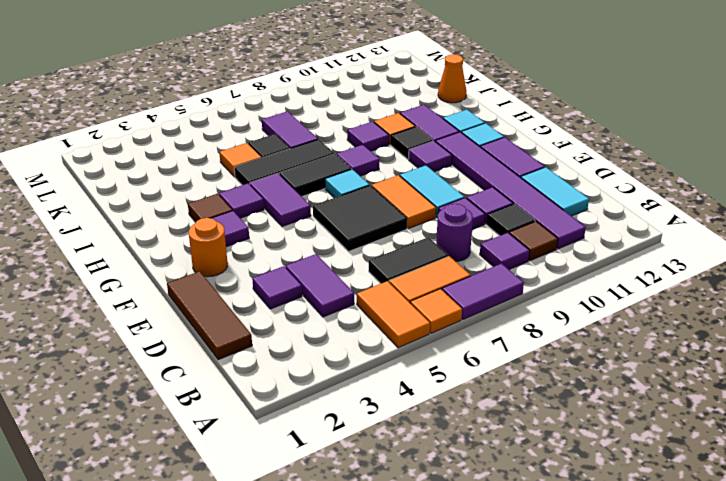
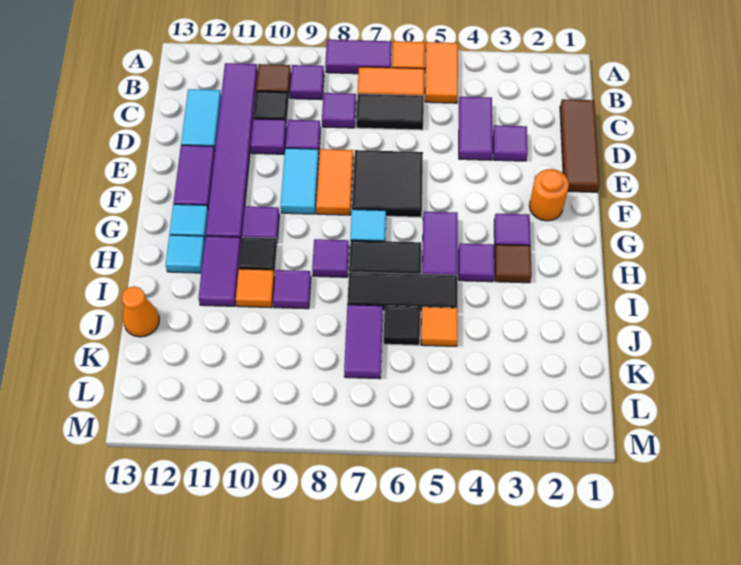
purple round brick C8 level 1 -> purple tile C8 level 1

